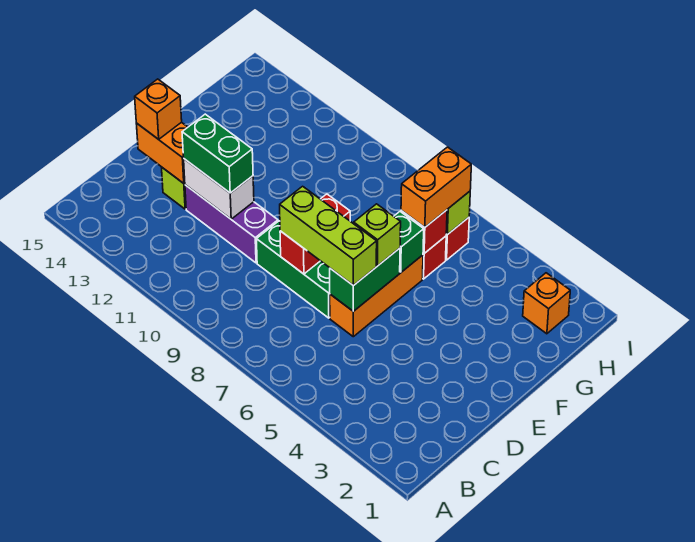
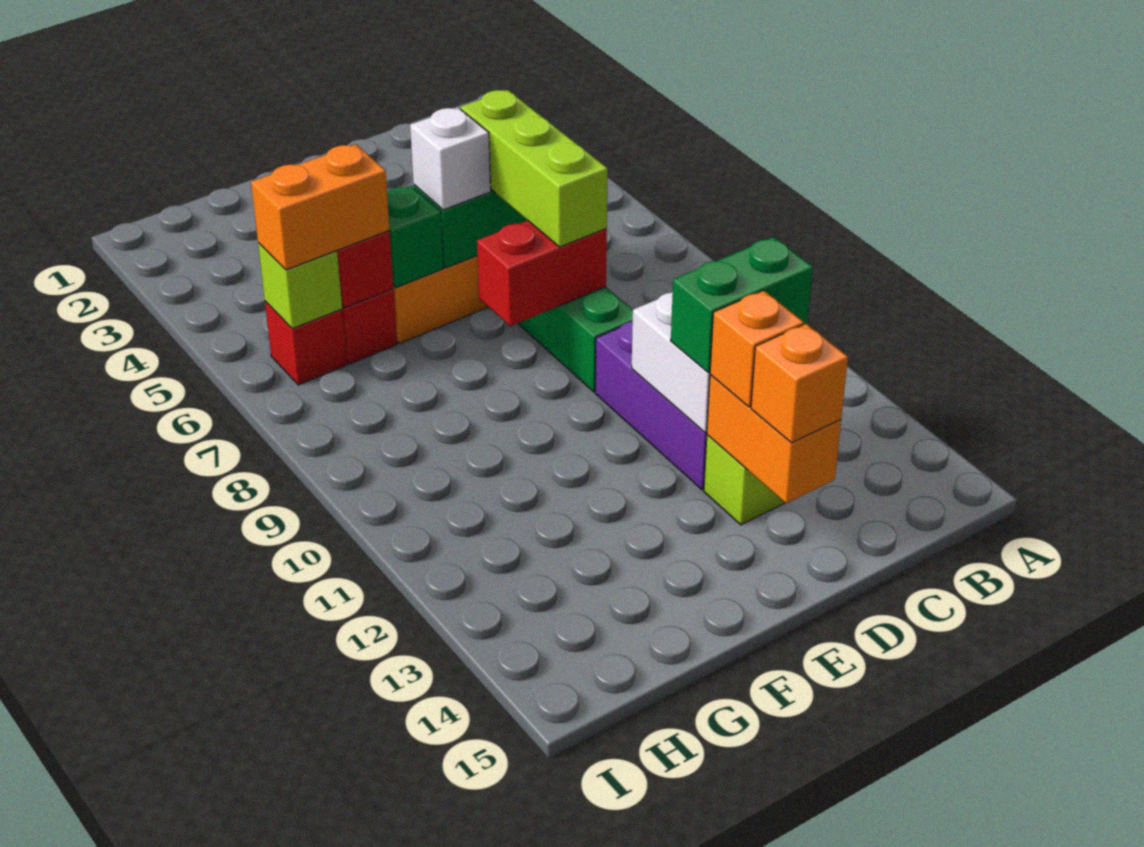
green brick D11:D12 level 3 -> green brick C12:D12 level 3
lime brick E6 level 3 -> white brick E6 level 3
orange brick H2 level 1 -> orange brick D13 level 3

